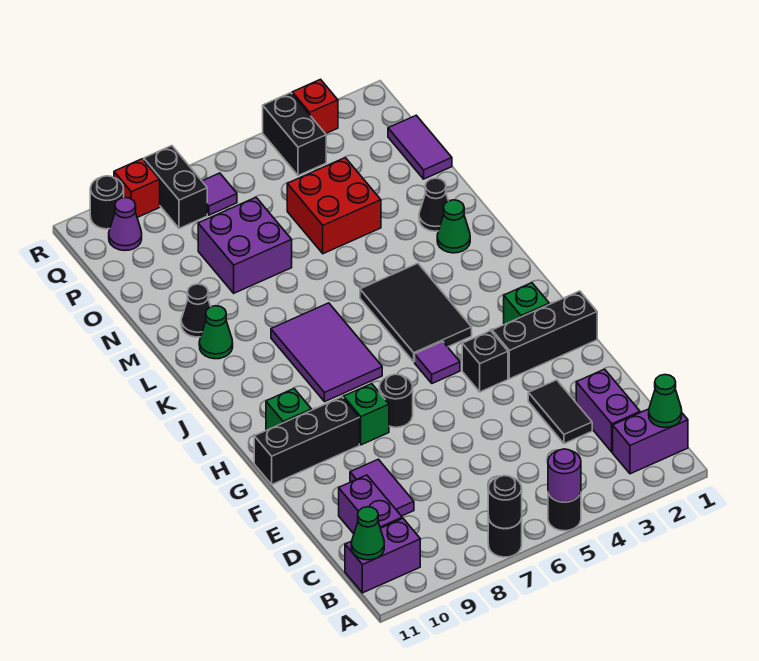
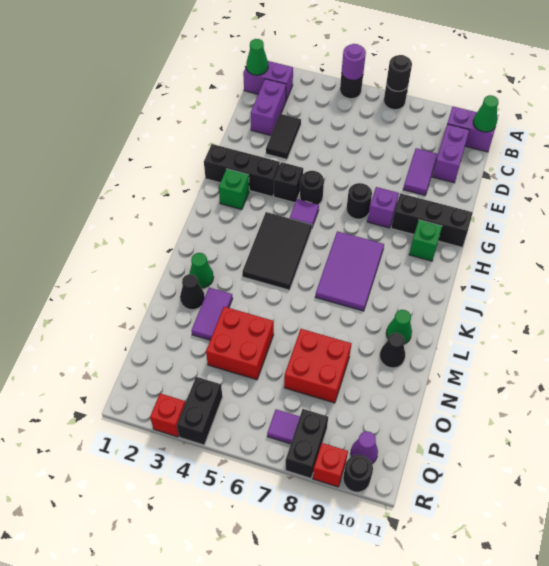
none -> black round brick G5 level 1
green brick G8 level 1 -> purple brick G8 level 1
purple brick N7:O8 level 1 -> red brick N7:O8 level 1
purple tile O1:P1 level 1 -> purple tile M3:N3 level 1

